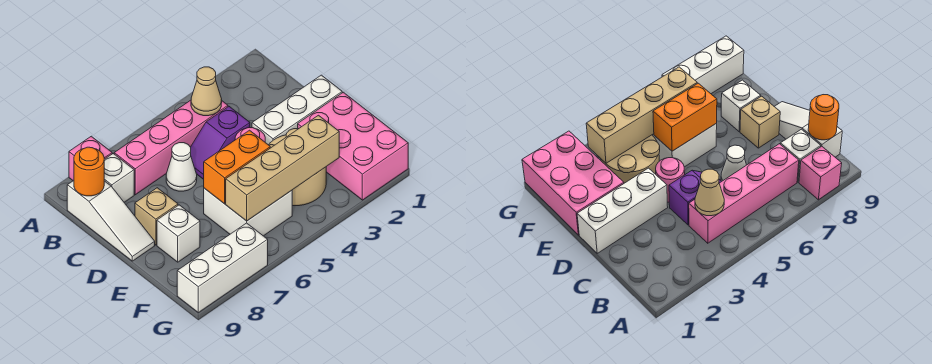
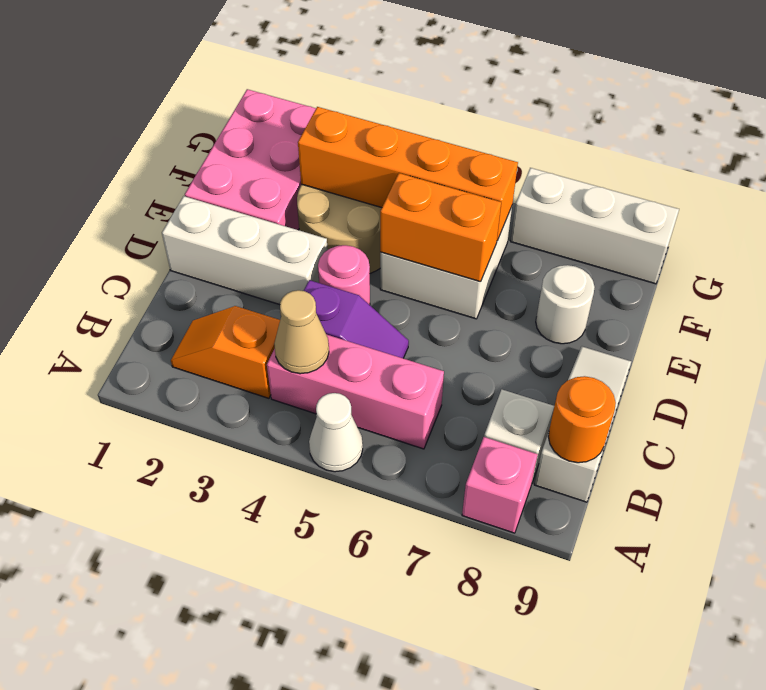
none -> orange slope B2:B3 level 1 top 3
pink brick B4:B7 level 1 -> pink brick B4:B6 level 1
white cone C6 level 1 -> white cone A5 level 1
tan brick D8 level 1 -> none
white brick E8 level 1 -> white round brick E8 level 1
tan brick F3:F6 level 2 -> orange brick F3:F6 level 2

